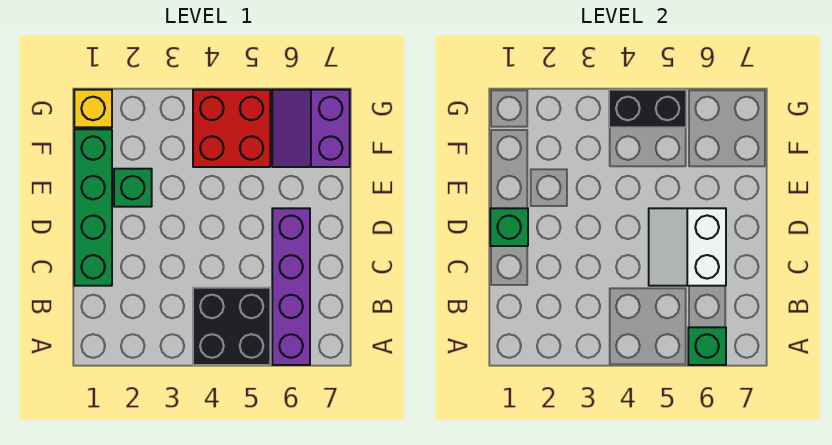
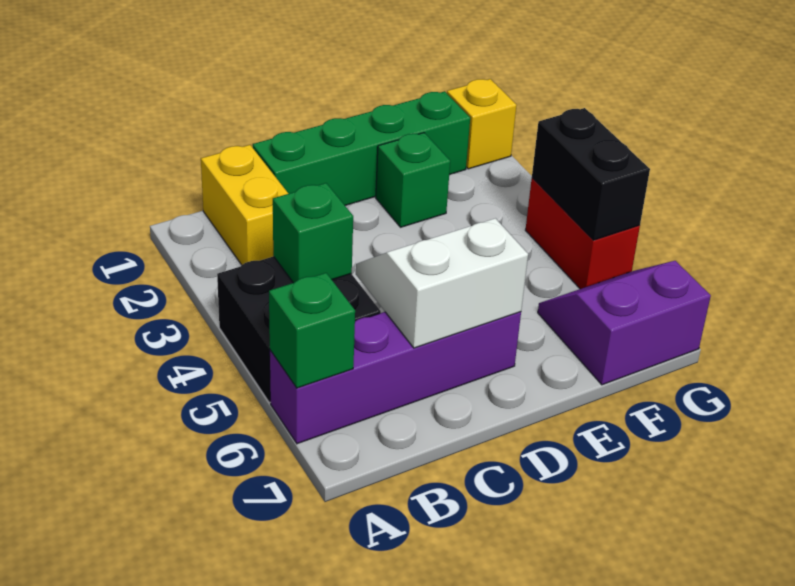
none -> yellow brick B1:B2 level 1
green brick D1 level 2 -> green brick B4 level 2
red brick F4:G5 level 1 -> red brick G4:G5 level 1

